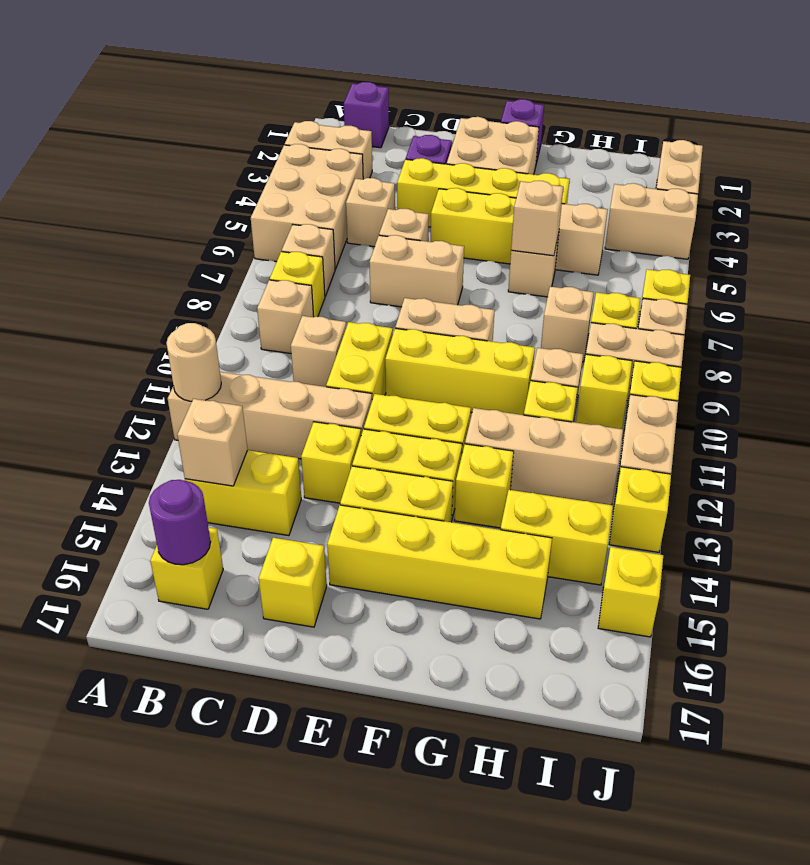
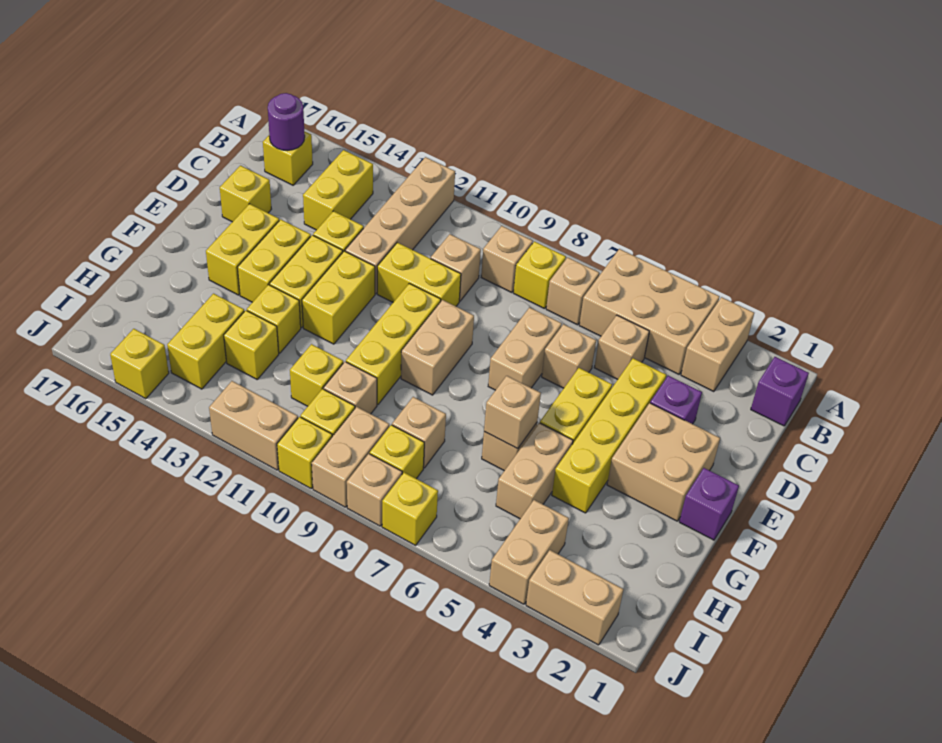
tan round brick A12 level 2 -> none
tan brick B14 level 2 -> none
yellow brick E15:H15 level 1 -> yellow brick E15:F15 level 1
tan brick G12:I12 level 1 -> none
yellow brick J13 level 1 -> yellow brick H13 level 1

